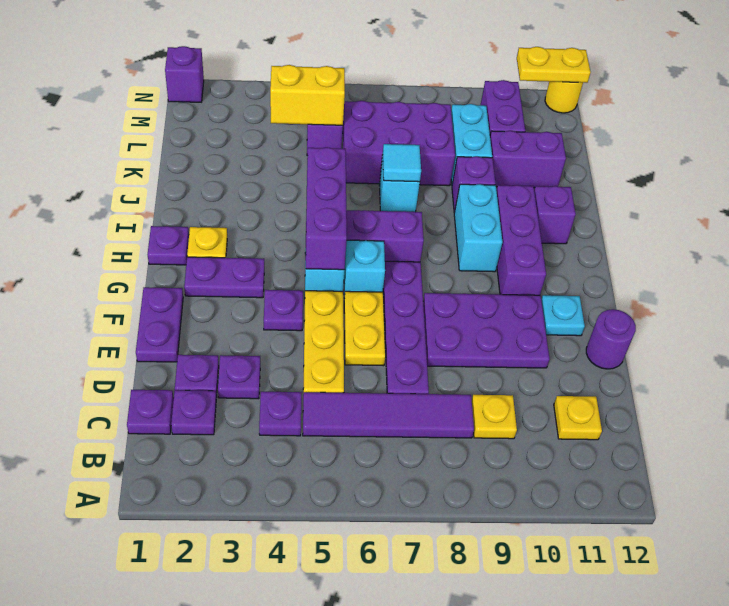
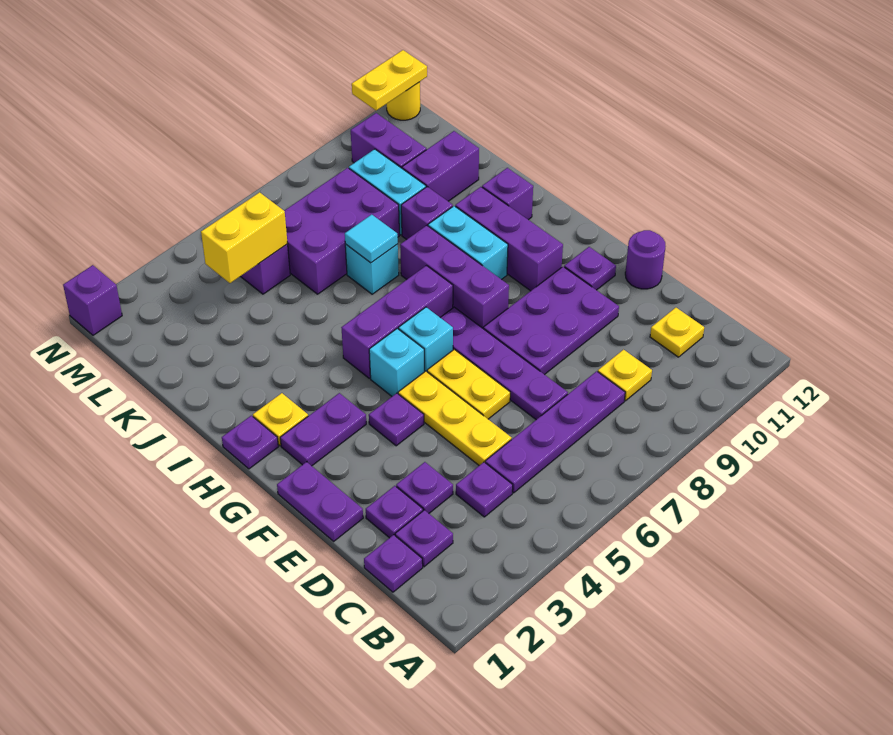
purple tile C5:C8 level 1 -> purple plate C5:C8 level 1
cyan plate F11 level 1 -> purple plate F11 level 1
purple brick G5:I5 level 2 -> purple brick G8:I8 level 1

